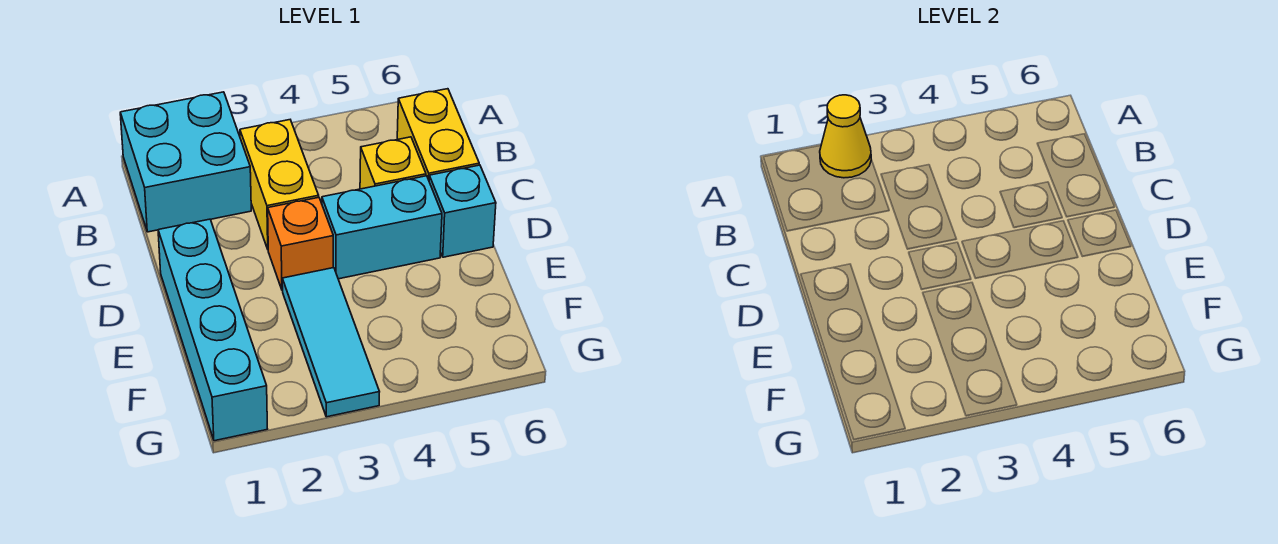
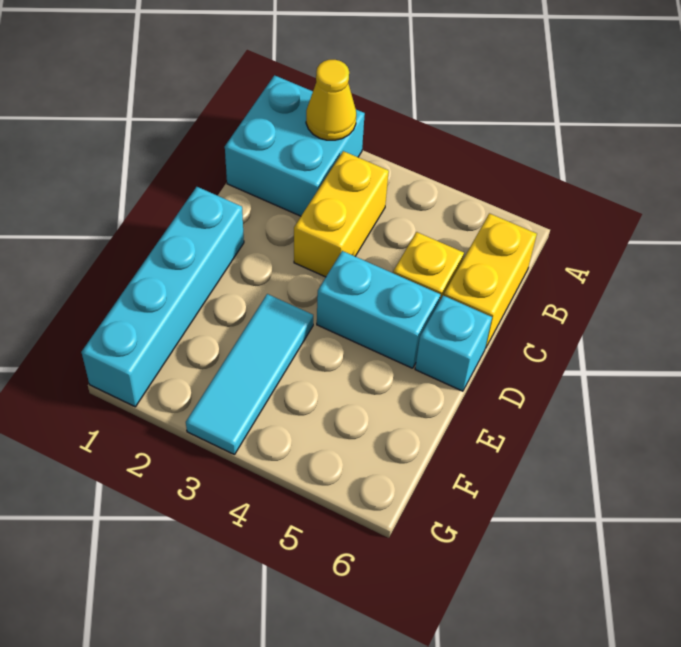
orange brick D3 level 1 -> none

